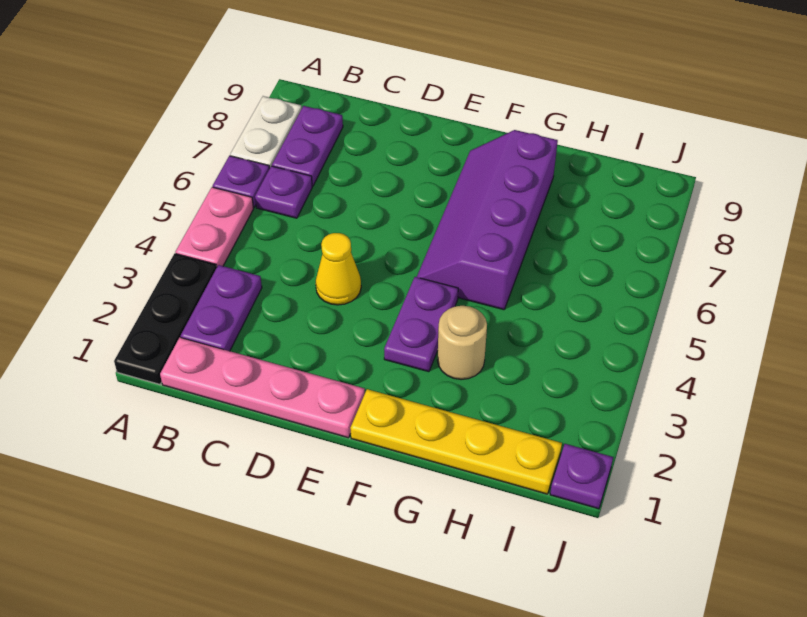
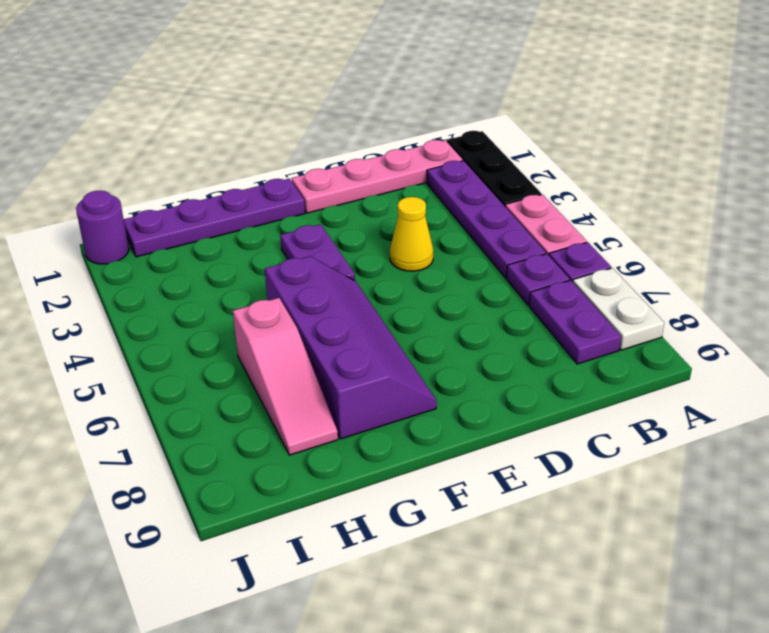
purple plate B2:B3 level 1 -> purple plate B2:B5 level 1
yellow plate F1:I1 level 1 -> purple plate F1:I1 level 1
tan round brick G3 level 1 -> none
none -> pink slope H6:H8 level 1 top 6
purple plate J1 level 1 -> purple round brick J1 level 1

